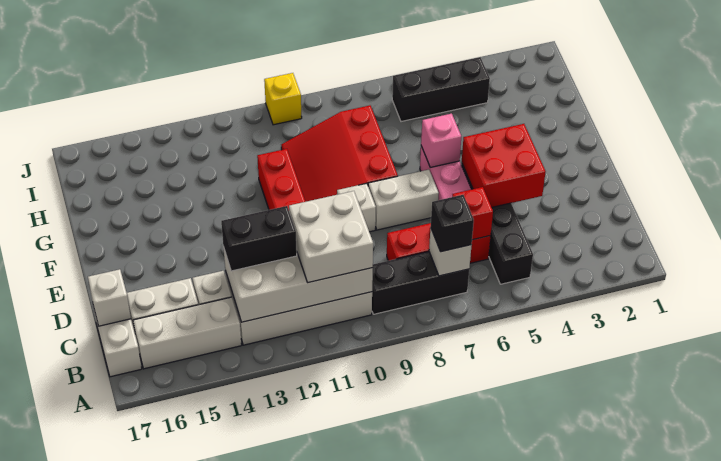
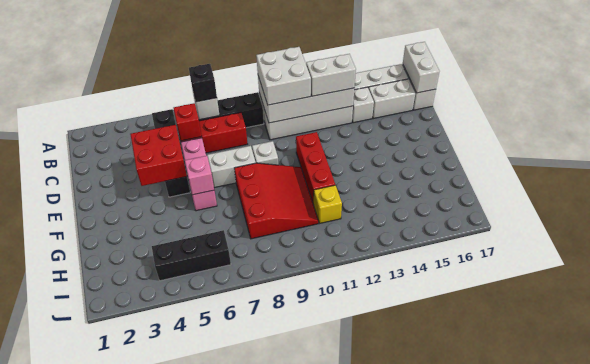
black brick C12:C13 level 3 -> white brick C12:C13 level 3
white brick C17 level 2 -> white brick B17:C17 level 2
yellow brick J10 level 1 -> yellow brick H11 level 1

